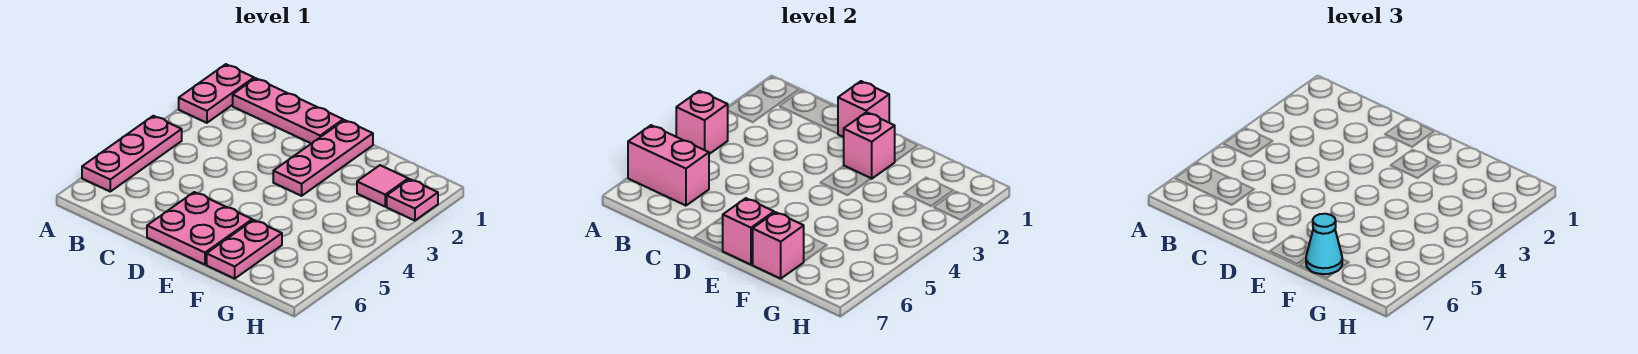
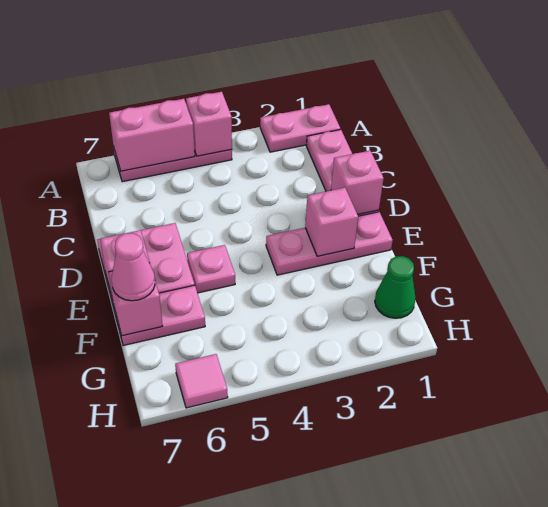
pink brick A6:B6 level 2 -> pink brick A5:A6 level 2
cyan cone F7 level 3 -> pink cone F7 level 3
none -> green cone G1 level 1
pink tile G2 level 1 -> pink tile H6 level 1
pink plate H2 level 1 -> pink plate E5 level 1

